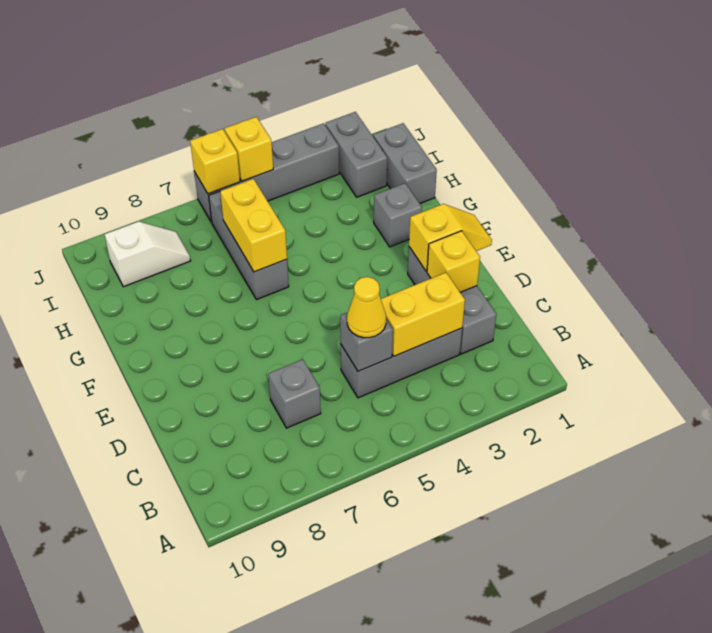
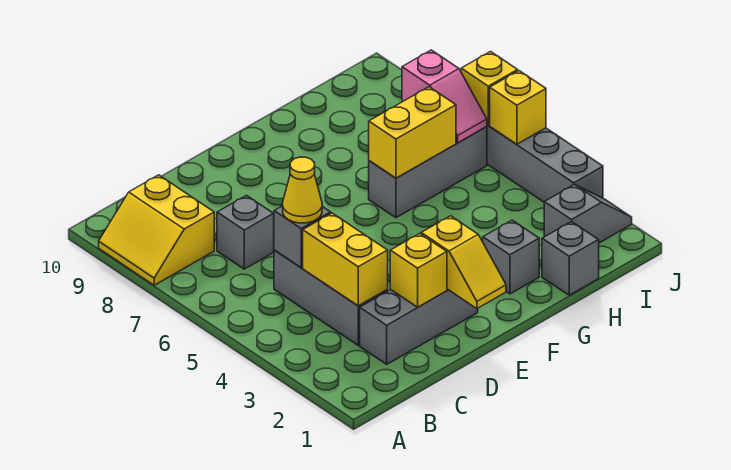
none -> yellow slope A8:B9 level 1 top B
grey brick H1:I1 level 1 -> grey brick H1 level 1
grey brick I2:J2 level 1 -> grey slope I2:J2 level 1 top I
none -> pink slope I6:I7 level 2 top 7
white slope I8:I9 level 1 top 9 -> none

